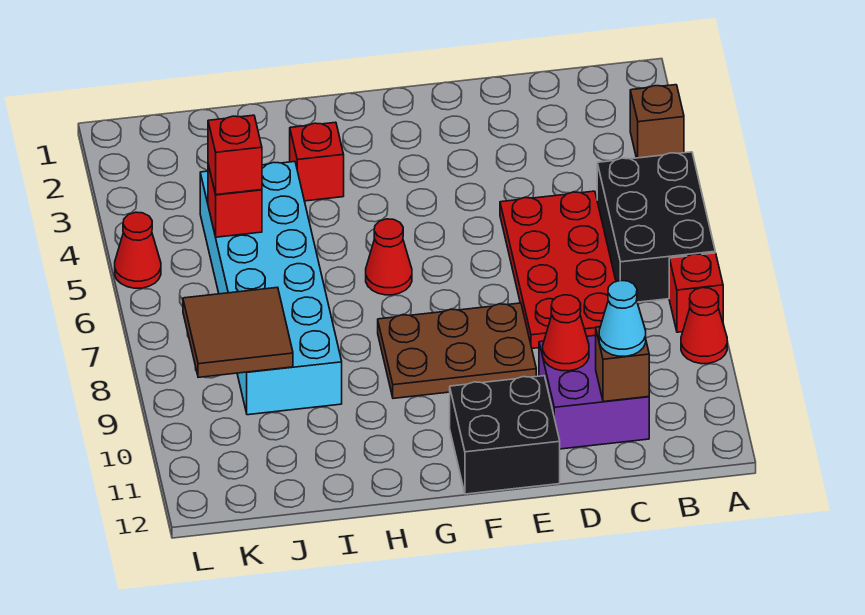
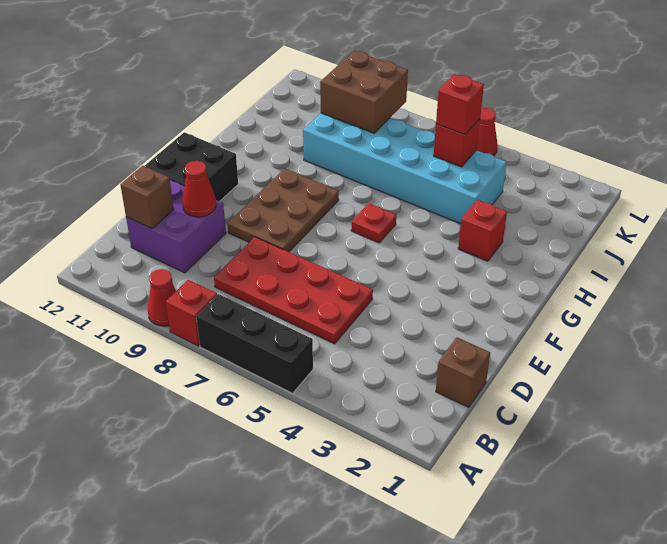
brown brick A3 level 1 -> brown brick C1 level 1
black brick A5:B7 level 1 -> black brick A5:A7 level 1
cyan cone C11 level 3 -> none
red cone G6 level 1 -> red plate G6 level 1
brown tile J8:K9 level 2 -> brown brick J8:K9 level 2

